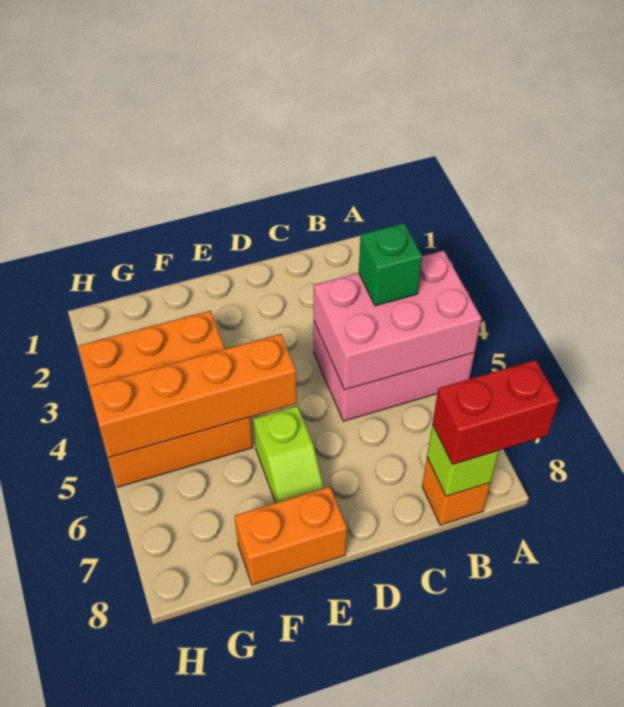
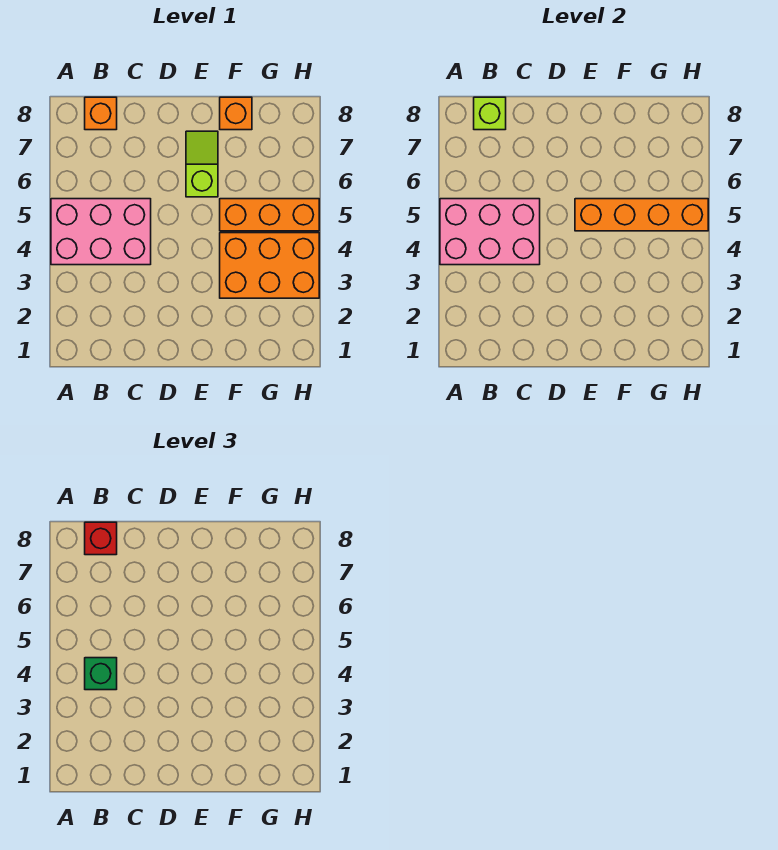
red brick A8:B8 level 3 -> red brick B8 level 3
orange brick E8:F8 level 1 -> orange brick F8 level 1

